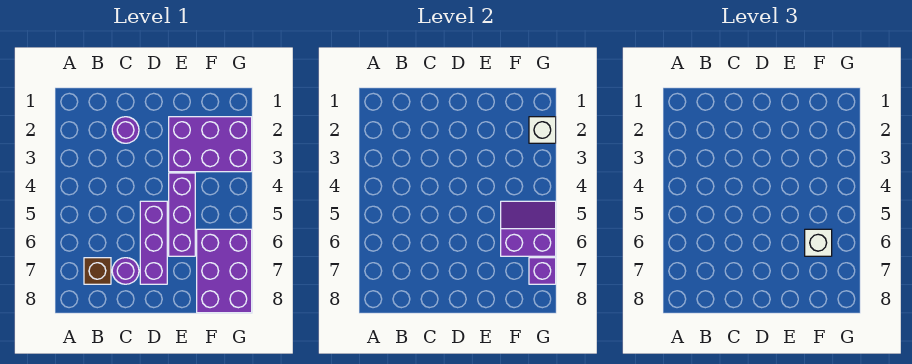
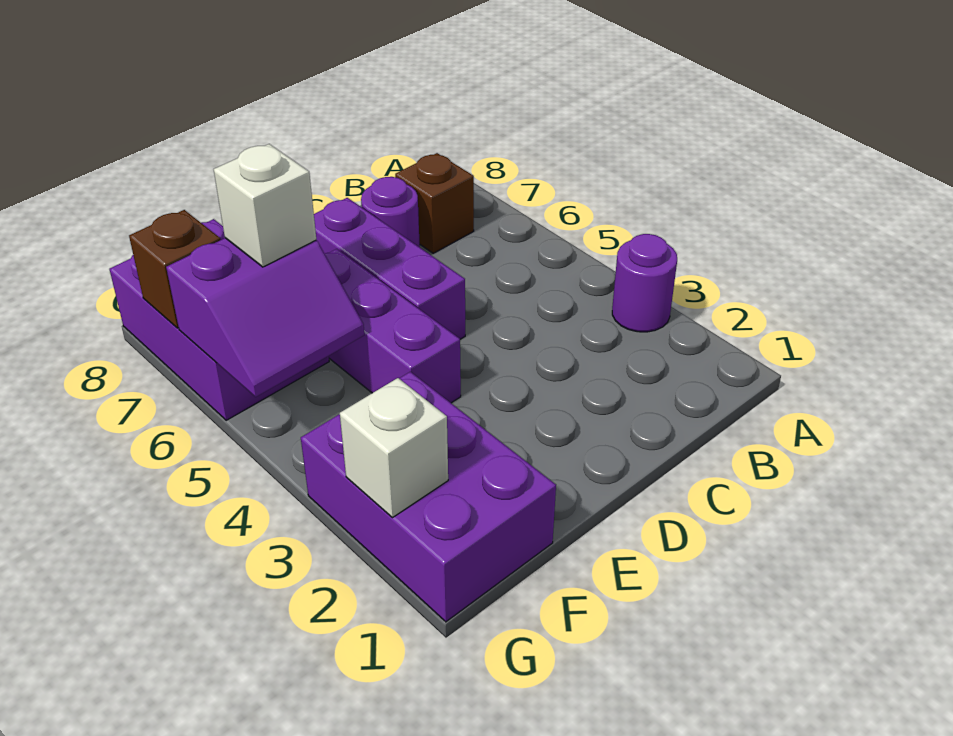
purple round brick C2 level 1 -> purple round brick A3 level 1
purple brick E2:G3 level 1 -> purple brick F1:G3 level 1
purple brick G7 level 2 -> brown brick G7 level 2

